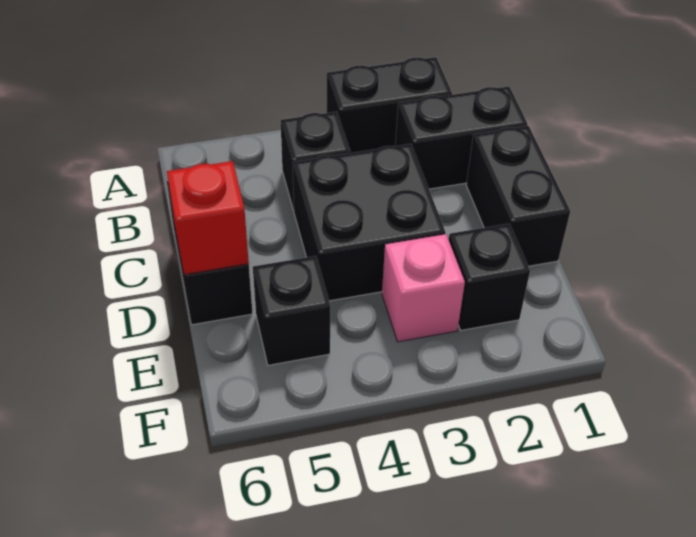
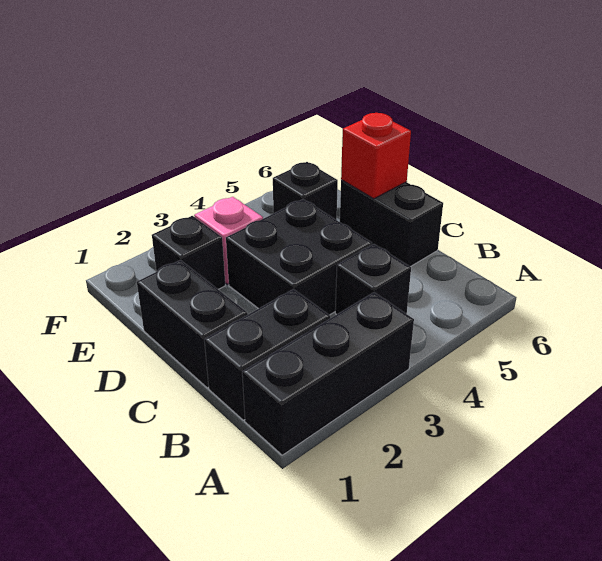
black brick A2:A3 level 1 -> black brick A1:A3 level 1

